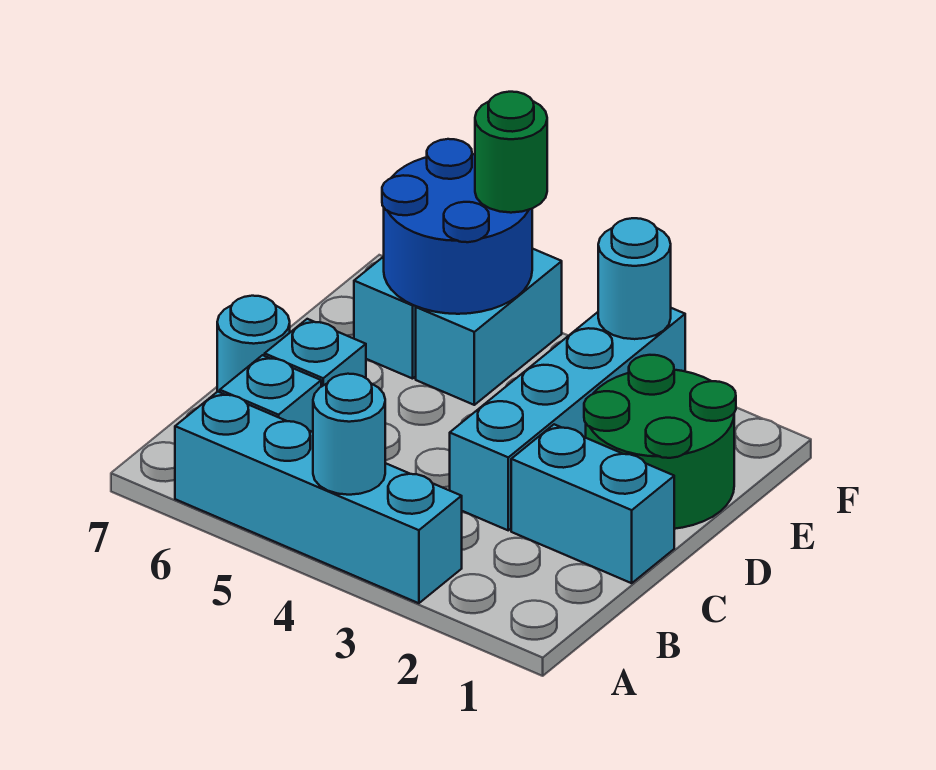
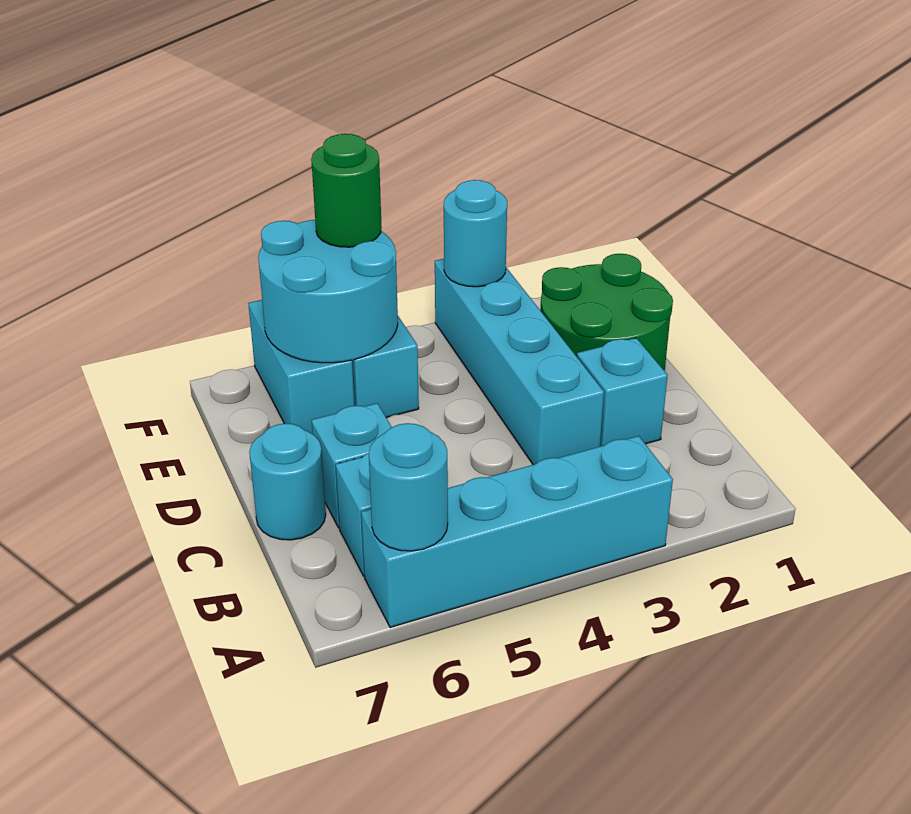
cyan round brick A4 level 2 -> cyan round brick A6 level 2
cyan brick C1:C2 level 1 -> cyan brick C2 level 1
blue round brick E5:F6 level 2 -> cyan round brick E5:F6 level 2

